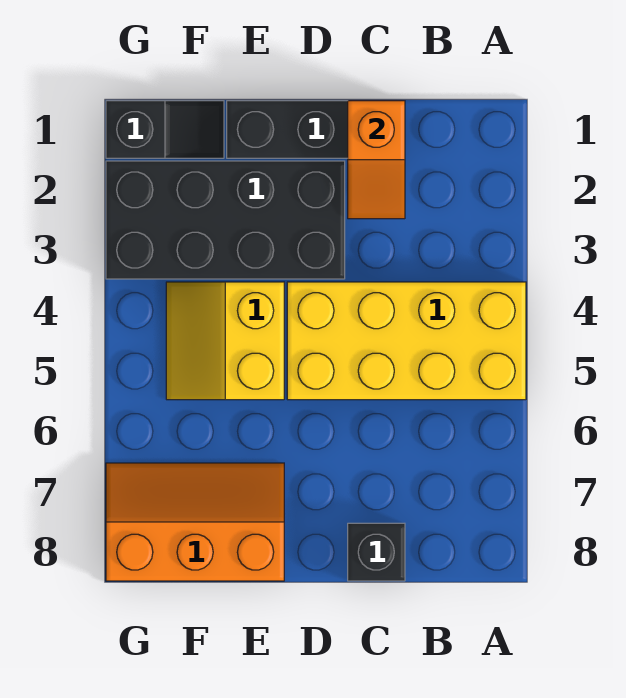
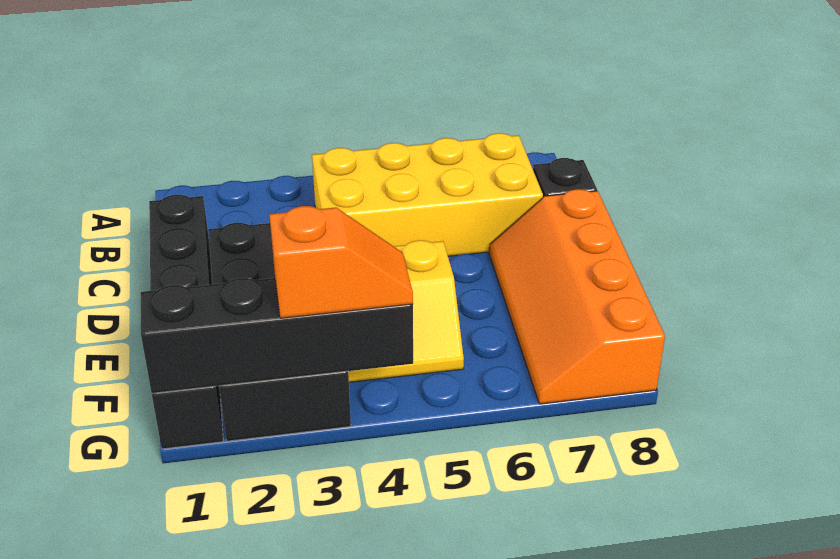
yellow brick A4:D5 level 1 -> yellow brick B4:C7 level 1
orange slope C1:C2 level 2 top 1 -> orange slope G3:G4 level 3 top 3
orange slope E7:G8 level 1 top 8 -> orange slope D7:G8 level 1 top 8
none -> black brick G1:G4 level 2

